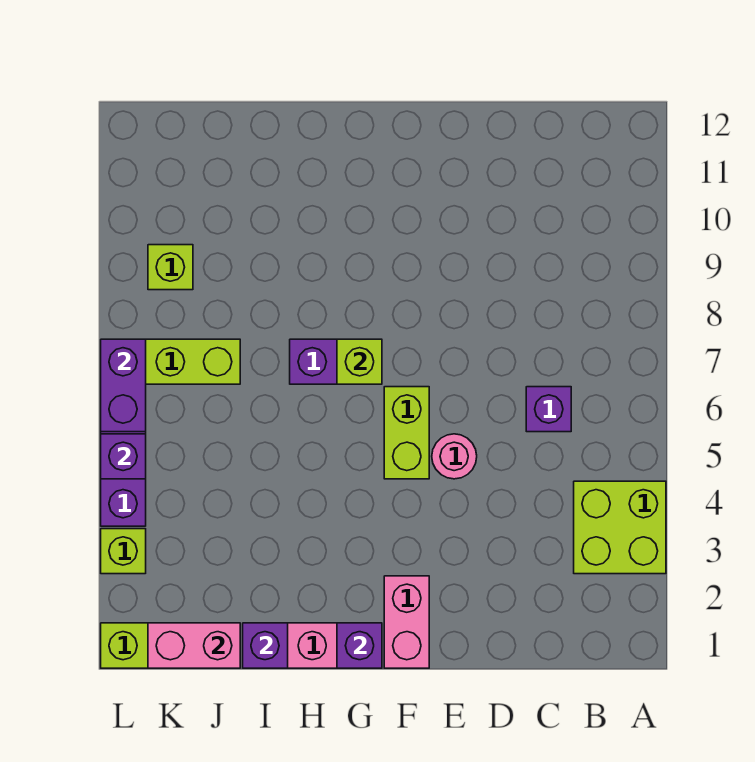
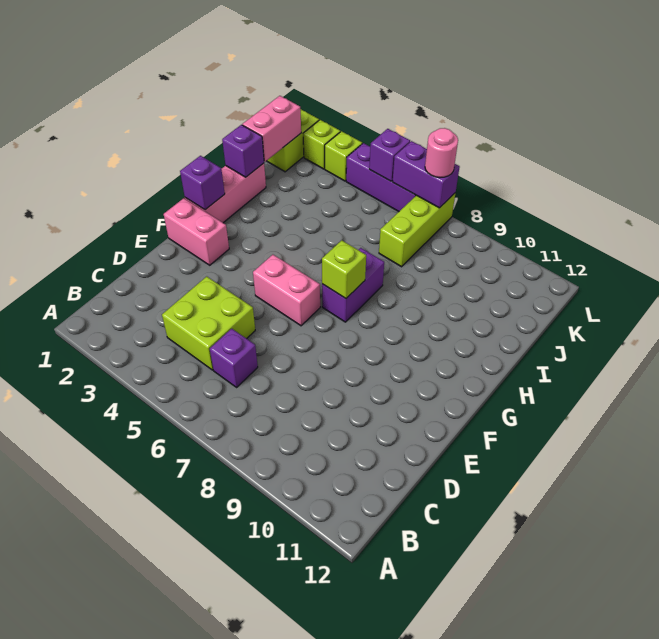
lime brick A3:B4 level 1 -> lime brick C4:D5 level 1
pink round brick E5 level 1 -> pink round brick L7 level 3
lime brick F5:F6 level 1 -> pink brick F5:F6 level 1
lime brick K9 level 1 -> lime brick L2 level 1

